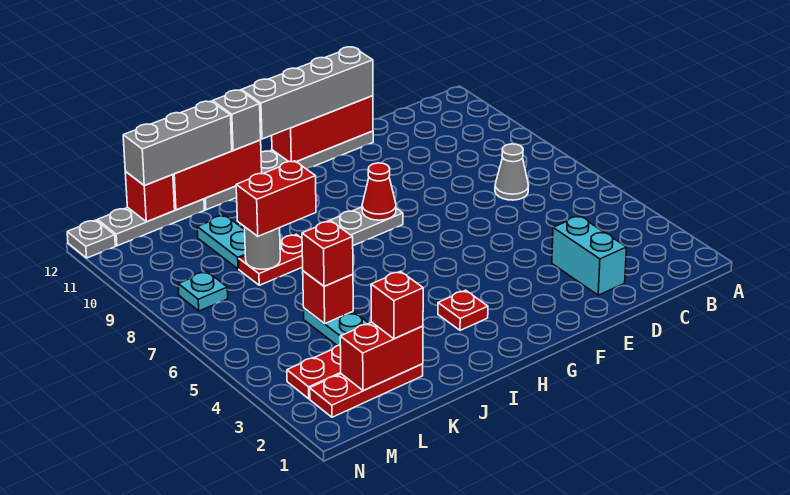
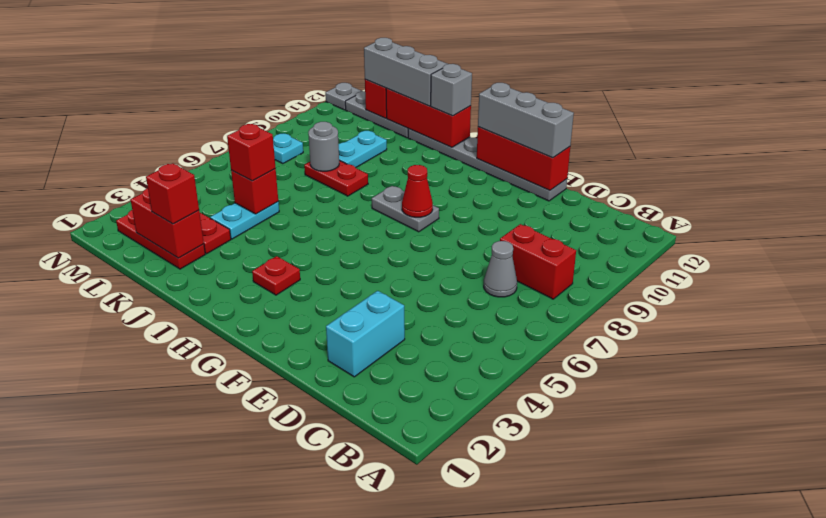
grey brick E12:H12 level 3 -> grey brick E12:G12 level 3
red brick J8:K8 level 3 -> red brick B8:C8 level 1

